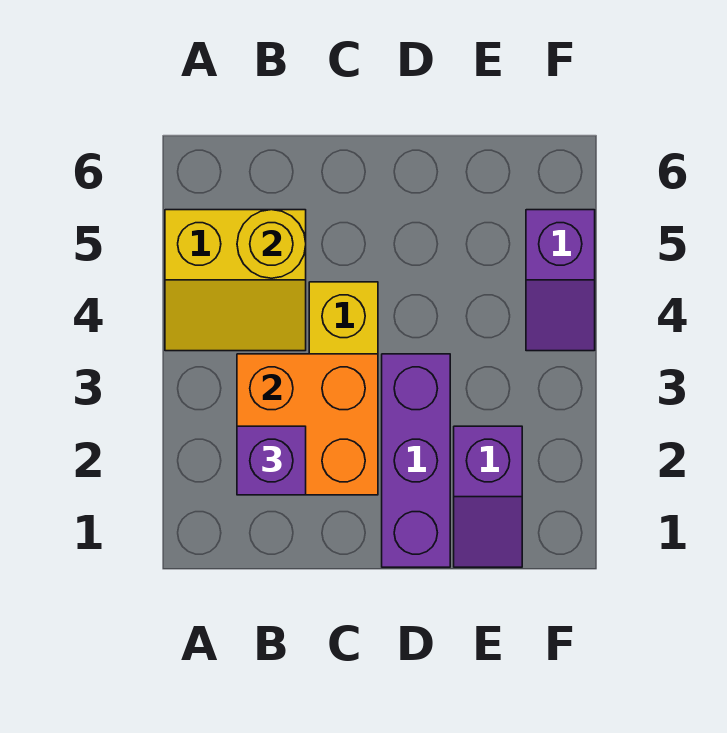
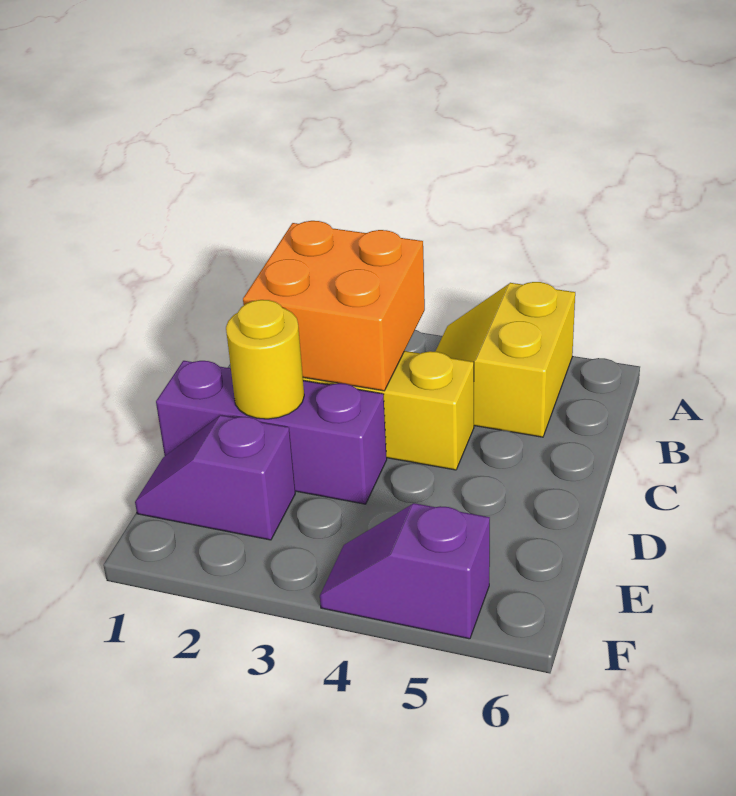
purple brick B2 level 3 -> none
yellow round brick B5 level 2 -> yellow round brick D2 level 2

